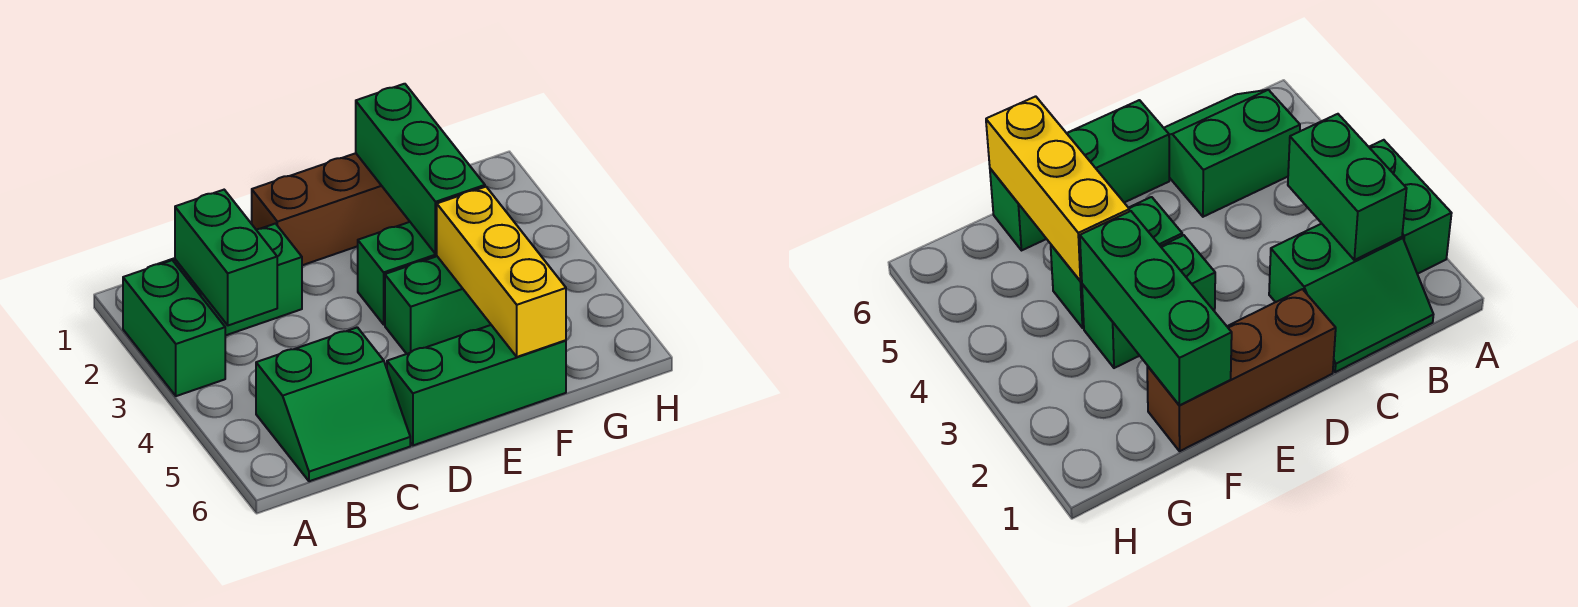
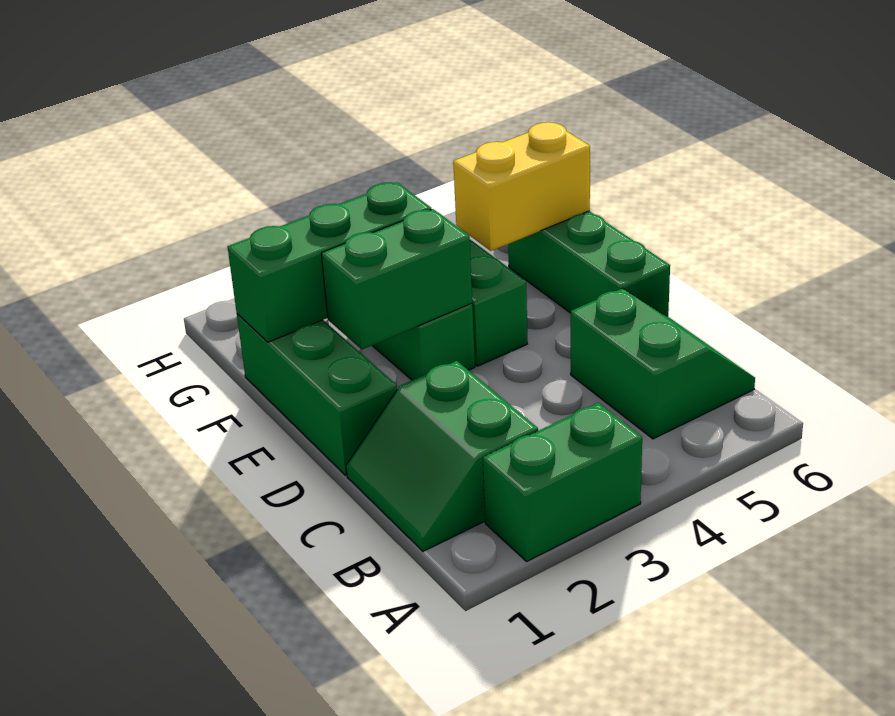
green brick B2:B3 level 2 -> green brick E2:E3 level 2
brown brick D1:F1 level 1 -> green brick D1:F1 level 1
yellow brick F4:F6 level 2 -> yellow brick F5:F6 level 2

